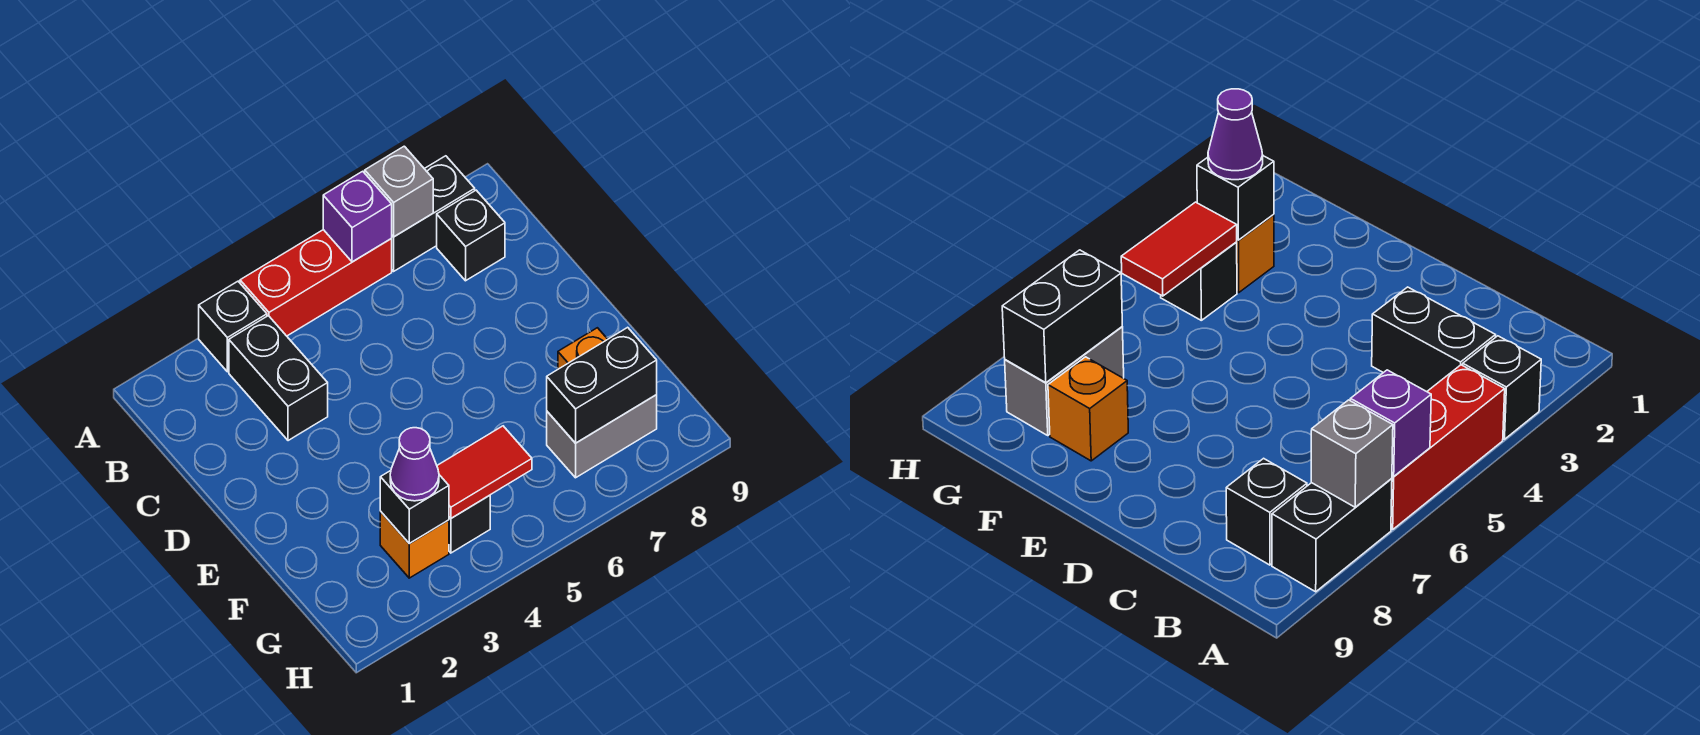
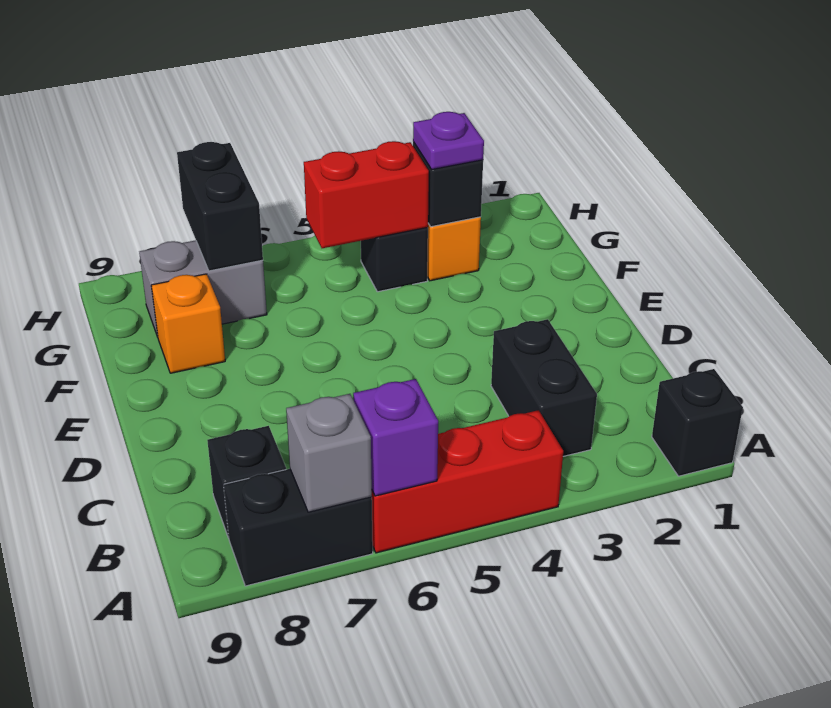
black brick A3 level 1 -> black brick A1 level 1
purple cone G3 level 3 -> purple plate G3 level 3
red tile G4:G5 level 2 -> red brick G4:G5 level 2
black brick G7:G8 level 2 -> black brick G7:H7 level 2

